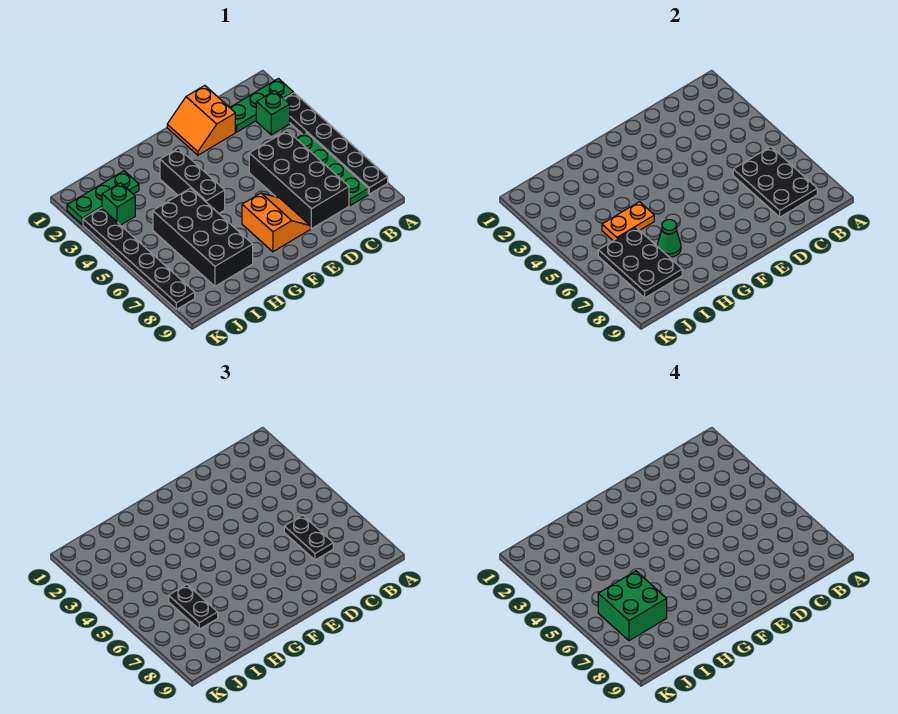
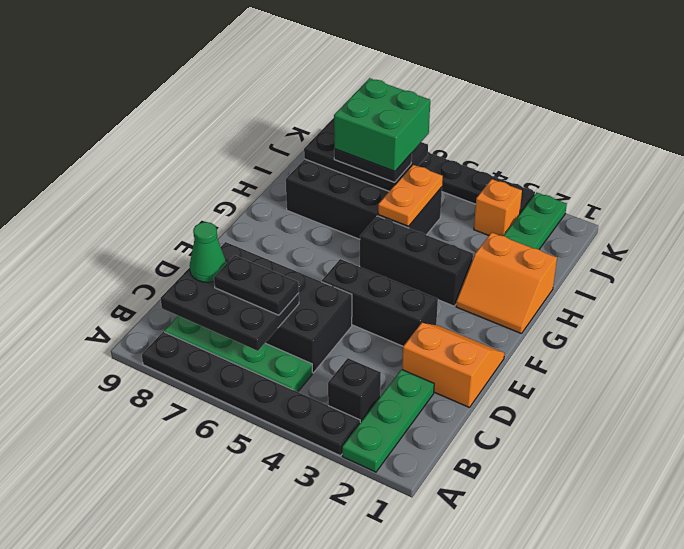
green brick B3 level 1 -> black brick B3 level 1
none -> black brick E3:E5 level 1
orange slope E7:F8 level 1 top F -> orange slope G1:H2 level 1 top H
green cone H7 level 2 -> green cone C8 level 3
green brick J3 level 1 -> orange brick J3 level 1

